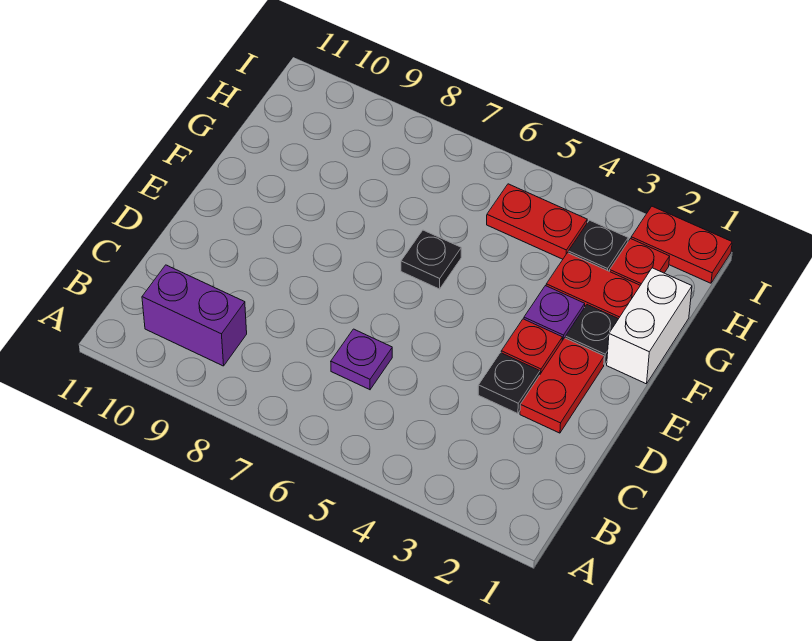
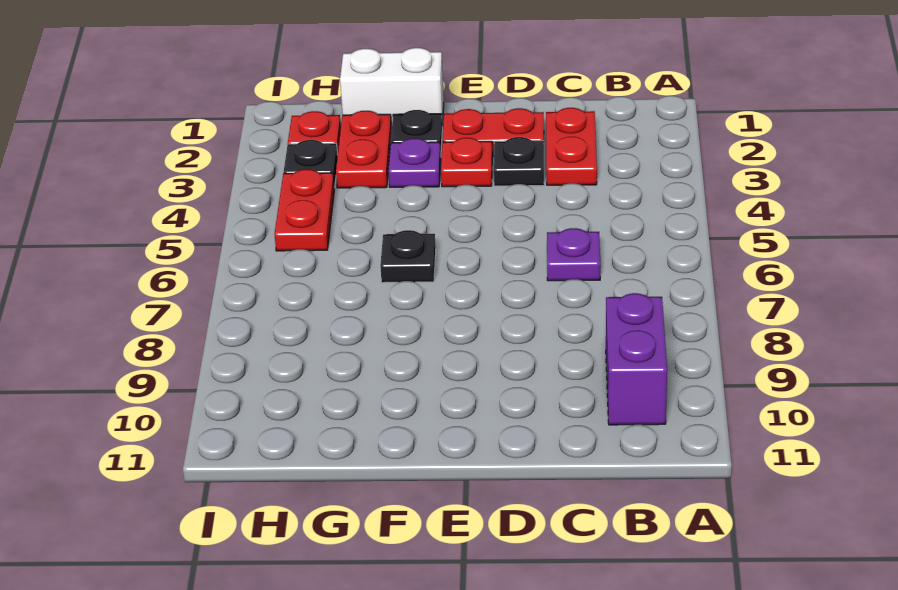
red plate I1:I2 level 1 -> red plate C2:C3 level 1

